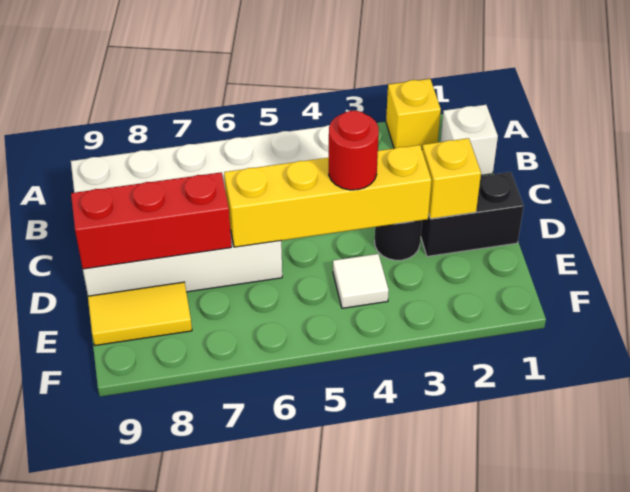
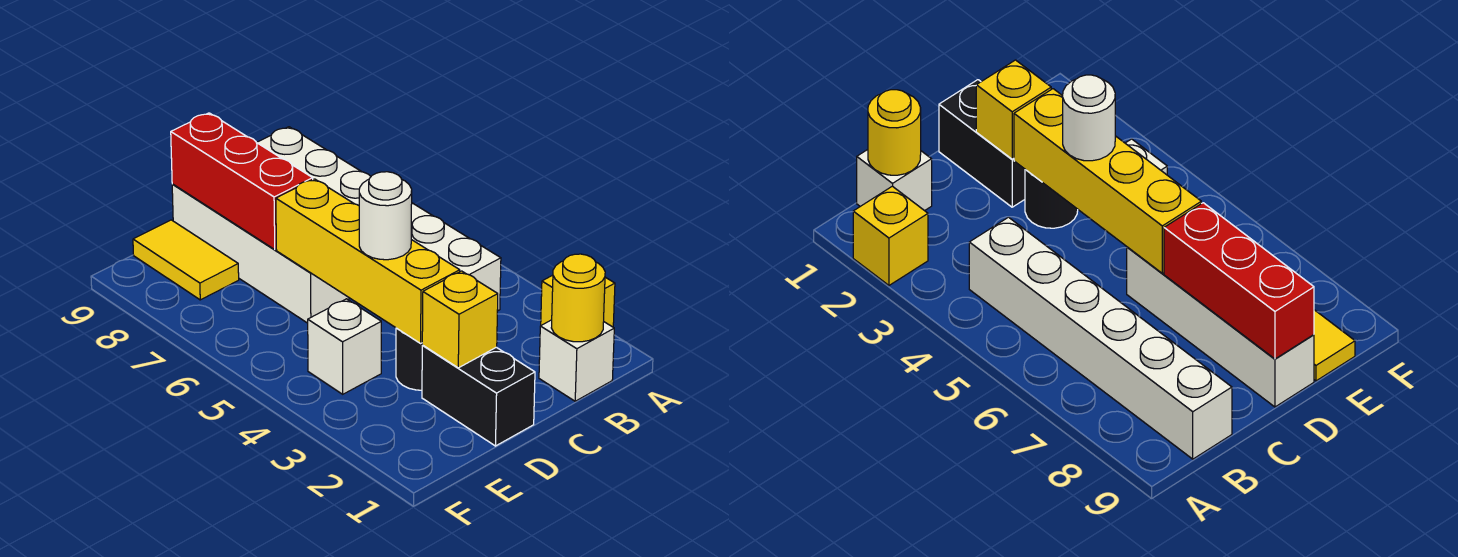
none -> yellow round brick B1 level 2
red round brick D4 level 3 -> white round brick D4 level 3
white tile E4 level 1 -> white brick E4 level 1

